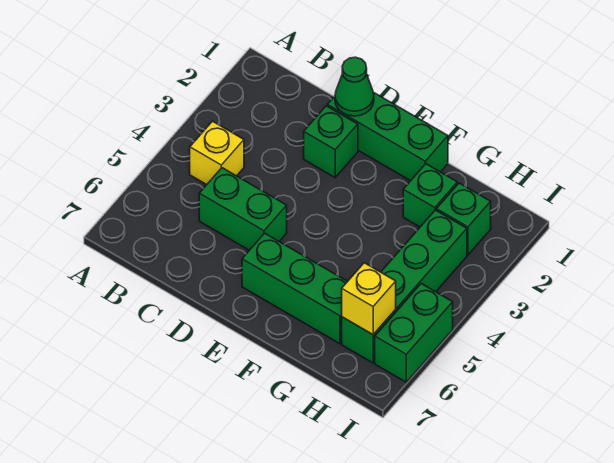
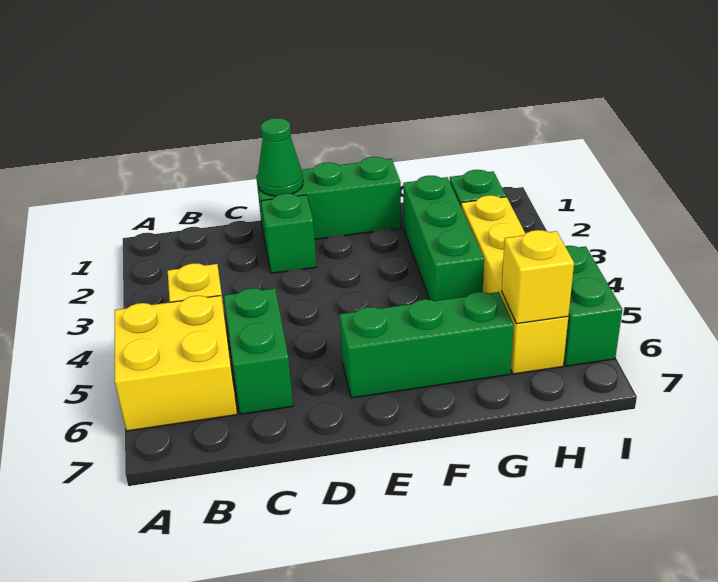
none -> yellow brick A5:B6 level 1
green brick C5:D5 level 1 -> green brick C5:C6 level 1
green brick G2 level 1 -> green brick G2:G4 level 1
green brick H3:H6 level 1 -> yellow brick H3:H6 level 1

